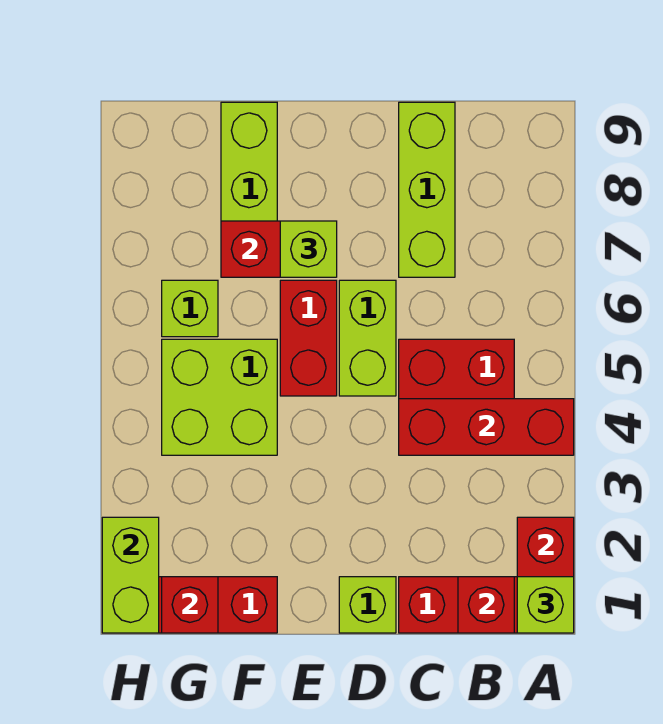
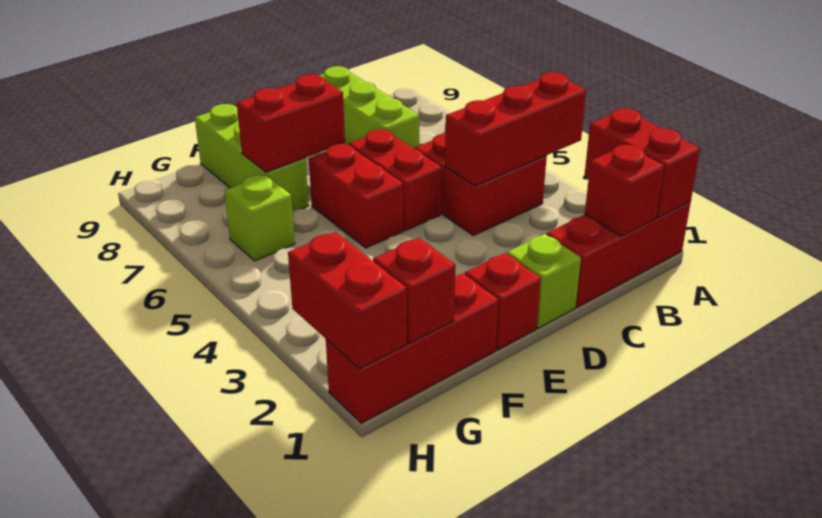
lime brick A1 level 3 -> none
lime brick D5:D6 level 1 -> red brick D5:D6 level 1
none -> red brick E1 level 1
lime brick E7 level 3 -> none
lime brick F4:G5 level 1 -> none
lime brick H1:H2 level 2 -> red brick H1:H2 level 2

